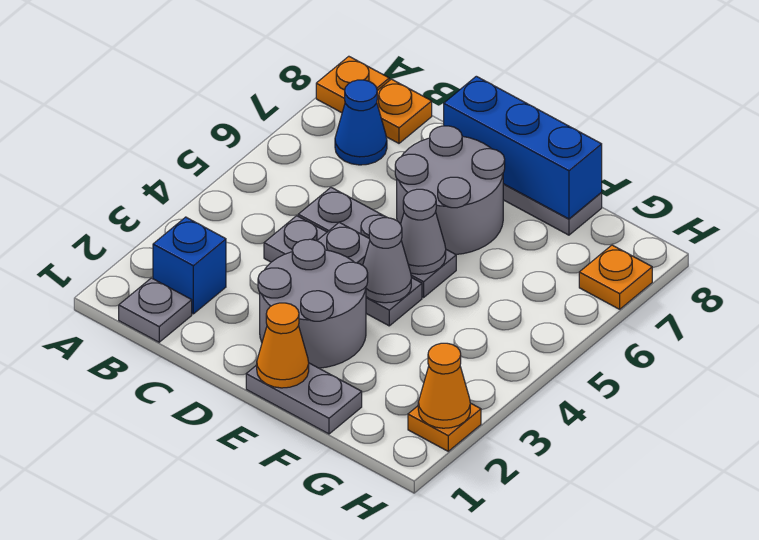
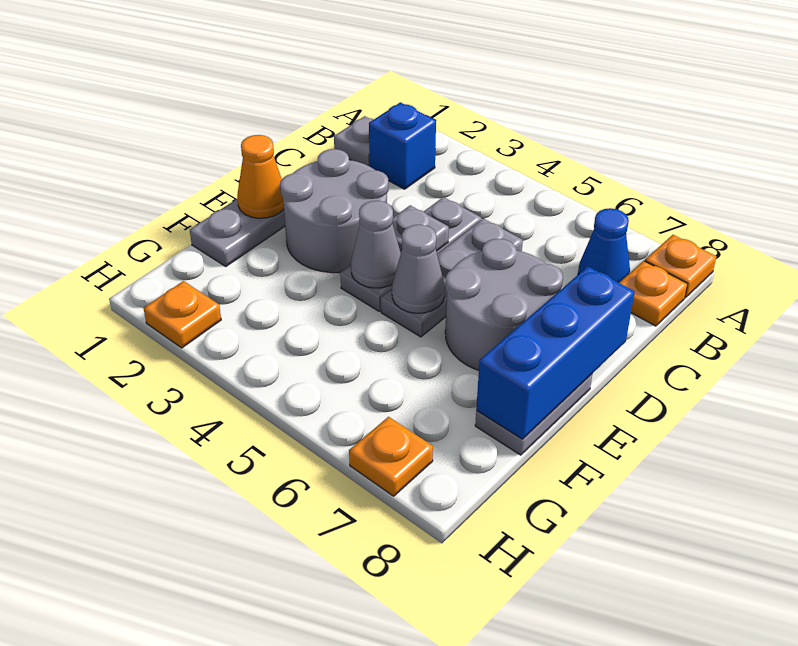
orange cone H2 level 2 -> none

